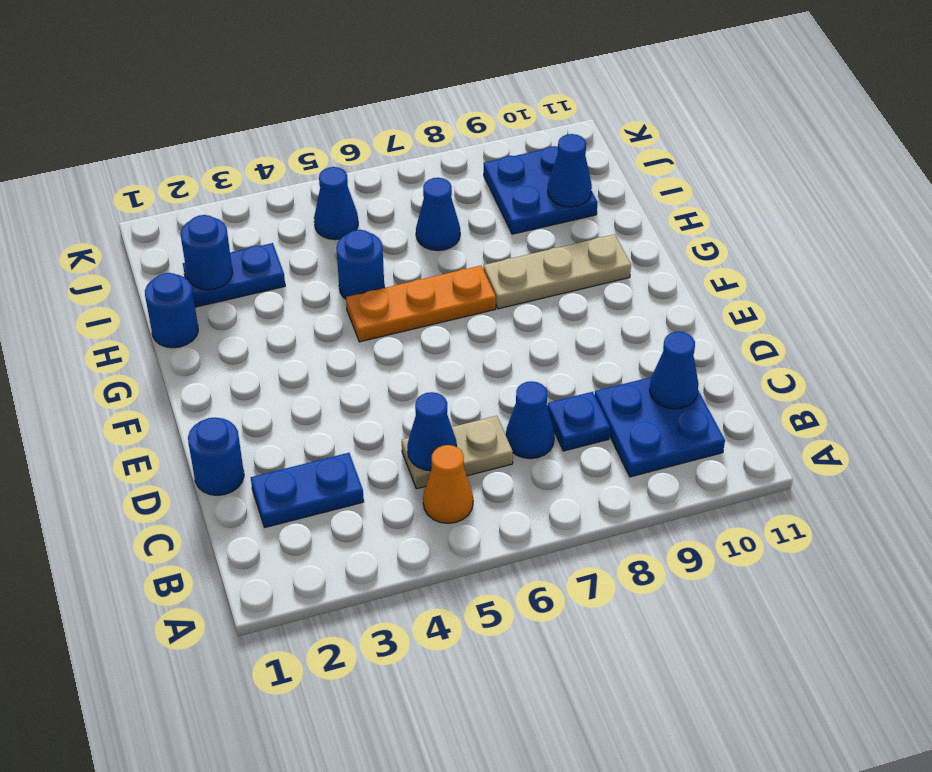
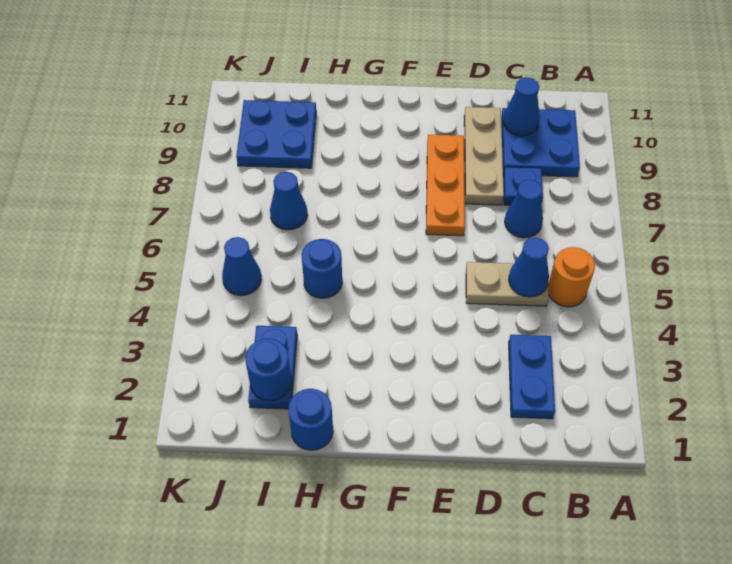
orange cone B5 level 1 -> orange round brick B5 level 1
tan plate C5:C6 level 1 -> tan plate C5:D5 level 1
blue round brick D1 level 1 -> none
orange plate G5:G7 level 1 -> orange plate E7:E9 level 1
tan plate G8:G10 level 1 -> tan plate D8:D10 level 1
blue cone I10 level 2 -> none

